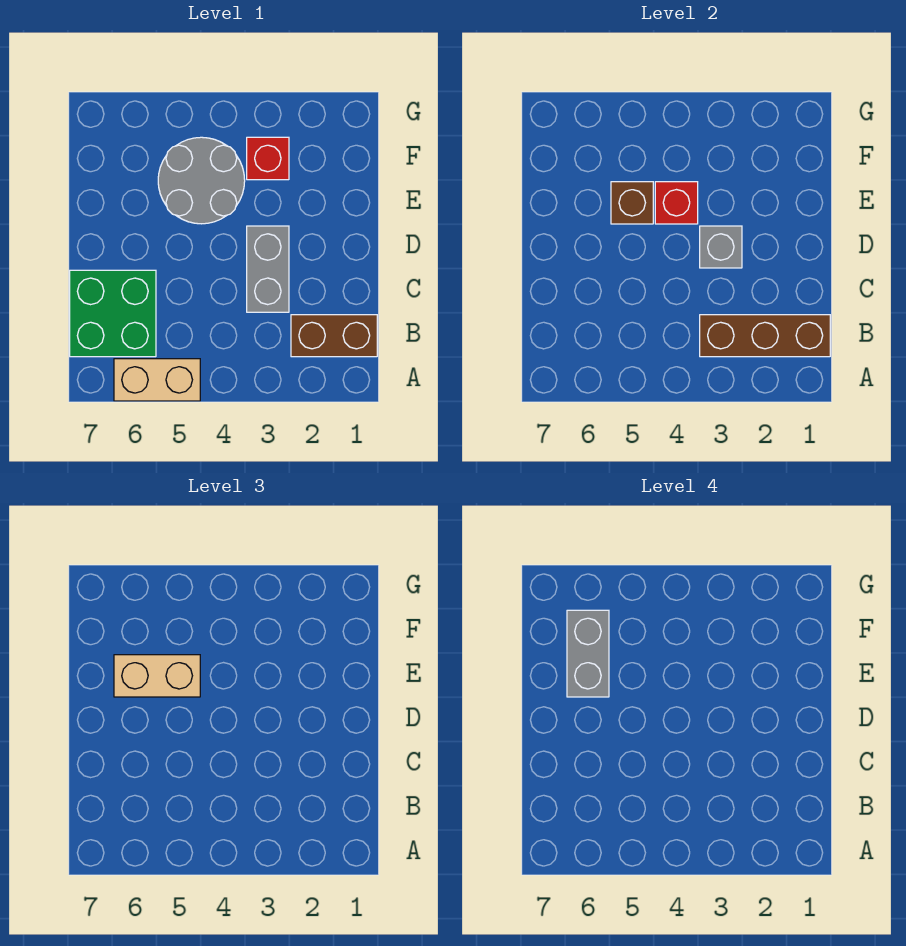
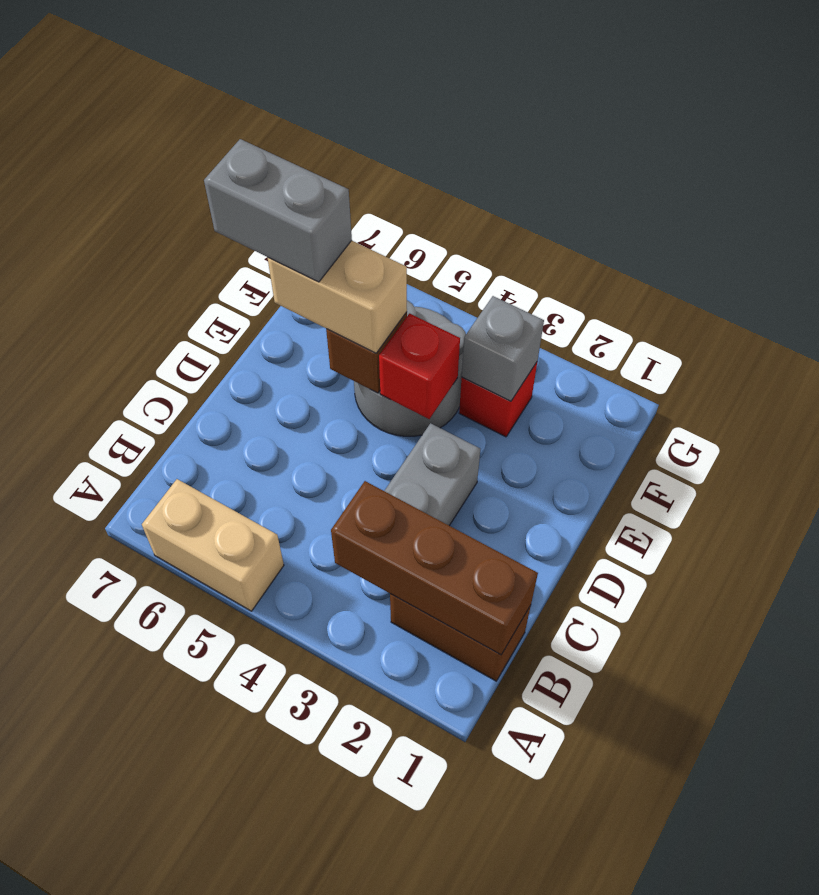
green brick B6:C7 level 1 -> none
grey brick D3 level 2 -> grey brick F3 level 2
grey brick E6:F6 level 4 -> grey brick E6:E7 level 4

